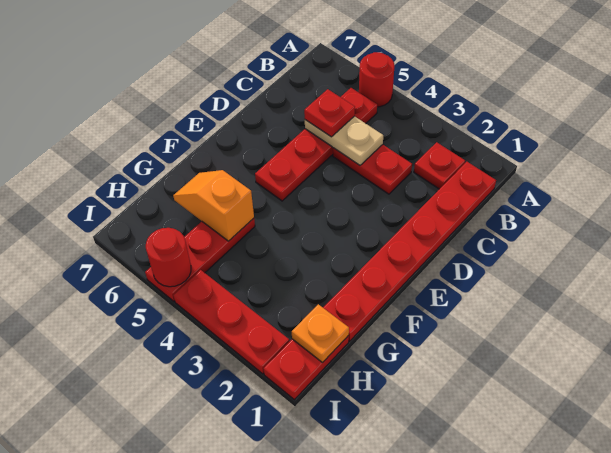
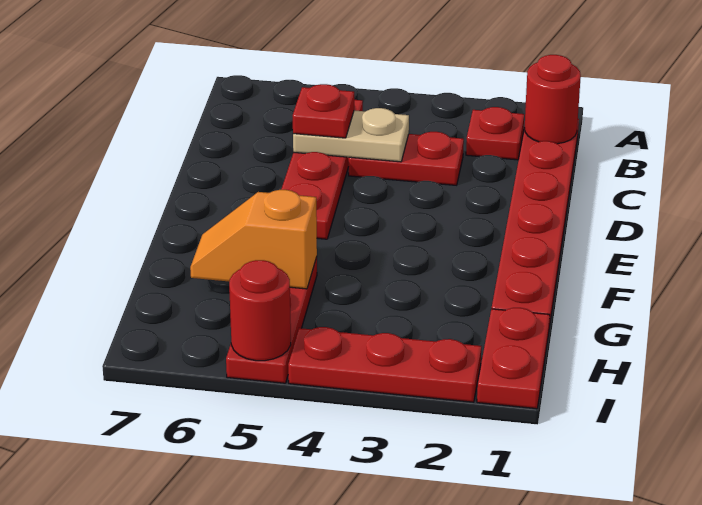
red round brick A5 level 1 -> red round brick B1 level 2
orange plate H1 level 2 -> none

